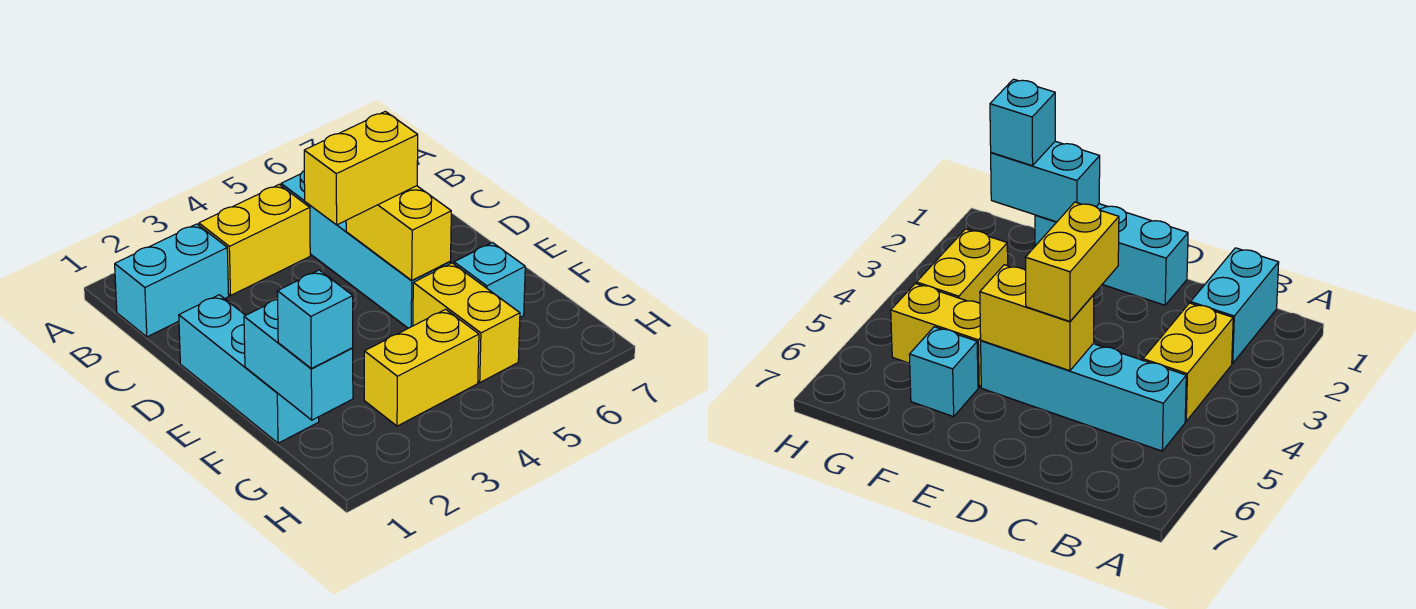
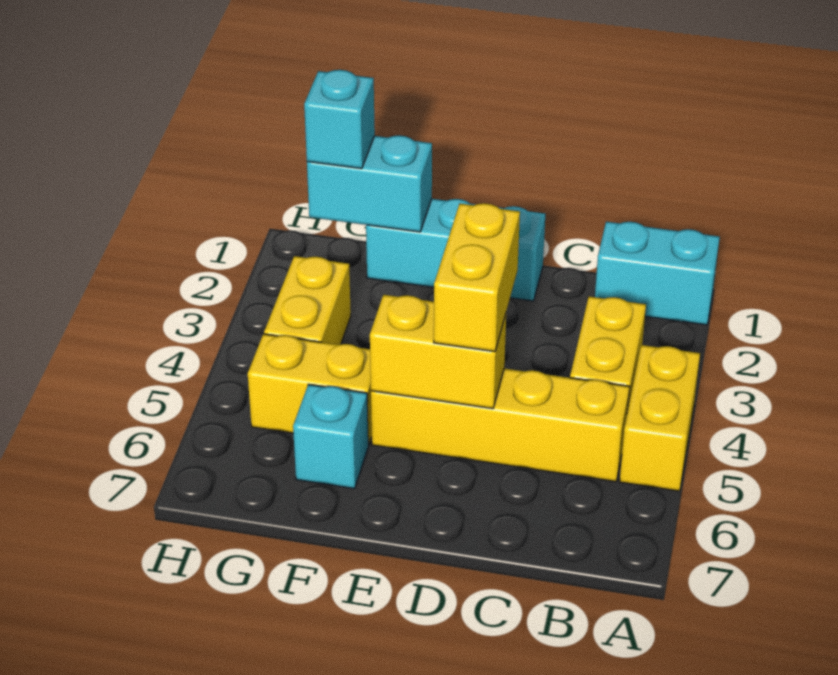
none -> yellow brick A4:A5 level 1
cyan brick B1:B2 level 1 -> cyan brick A1:B1 level 1
cyan brick B5:E5 level 1 -> yellow brick B5:E5 level 1

